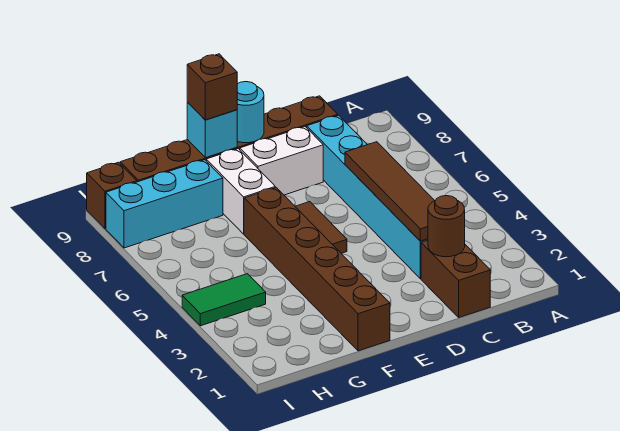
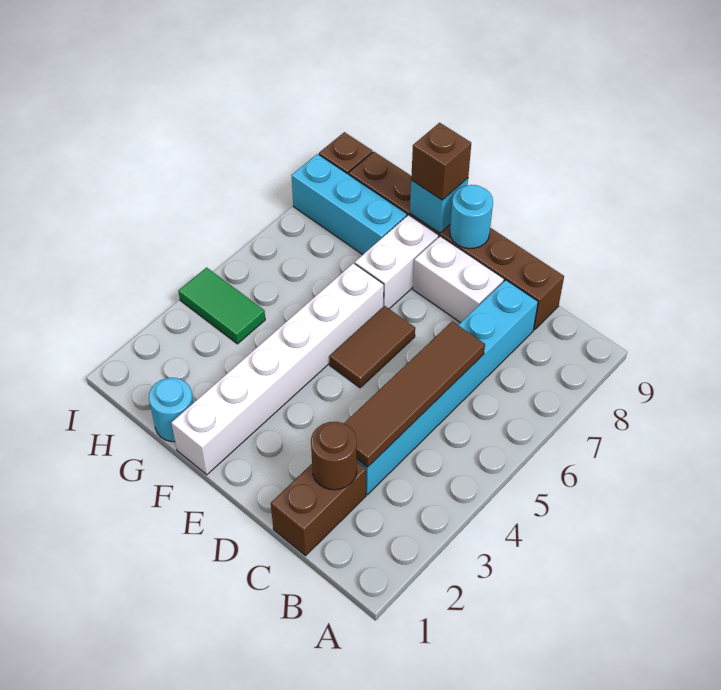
brown brick F1:F6 level 1 -> white brick F1:F6 level 1
none -> cyan round brick G1 level 1

